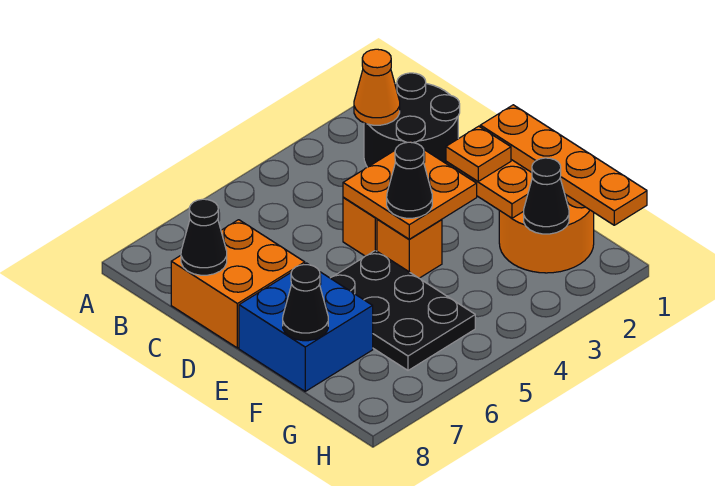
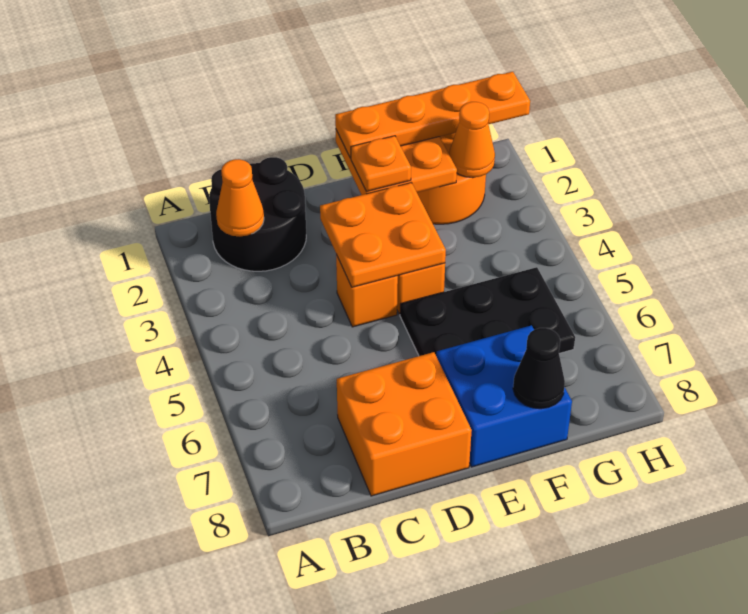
black cone C8 level 2 -> none
black cone E4 level 3 -> none
black cone G2 level 2 -> orange cone G2 level 2

